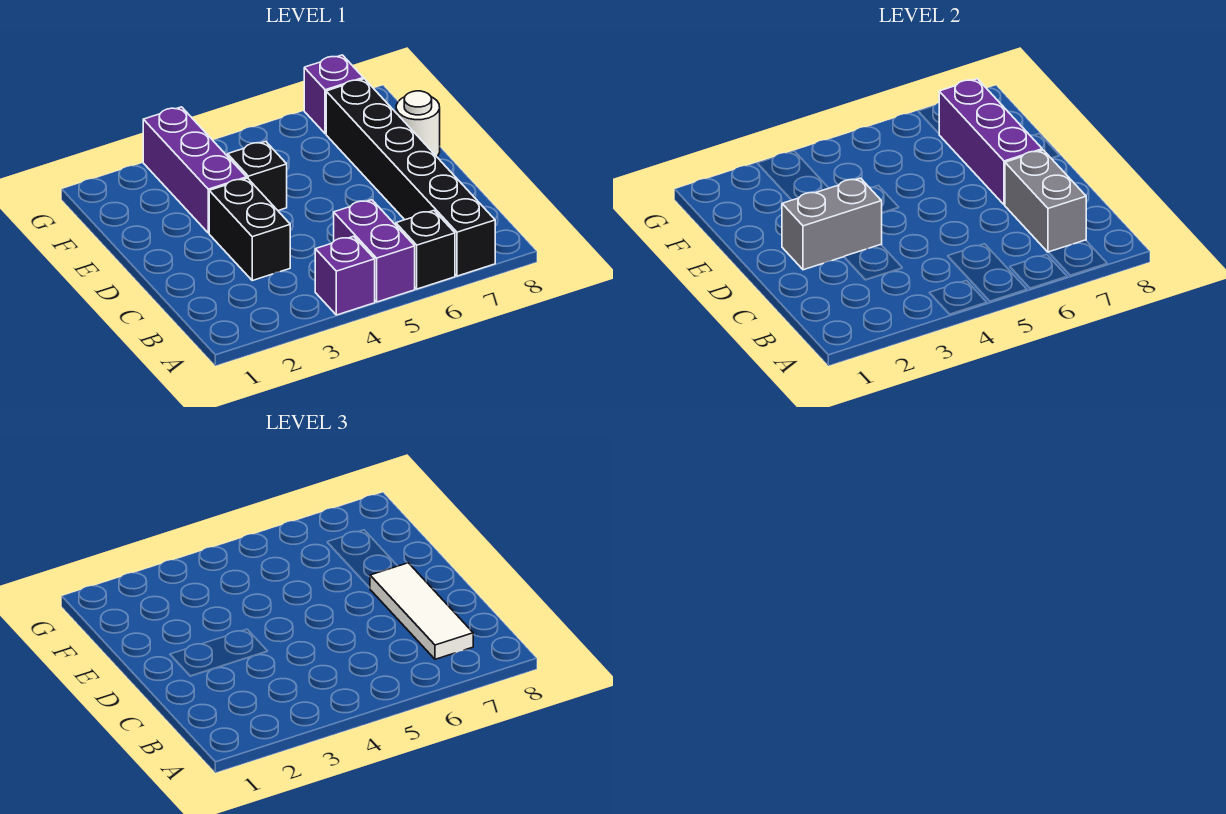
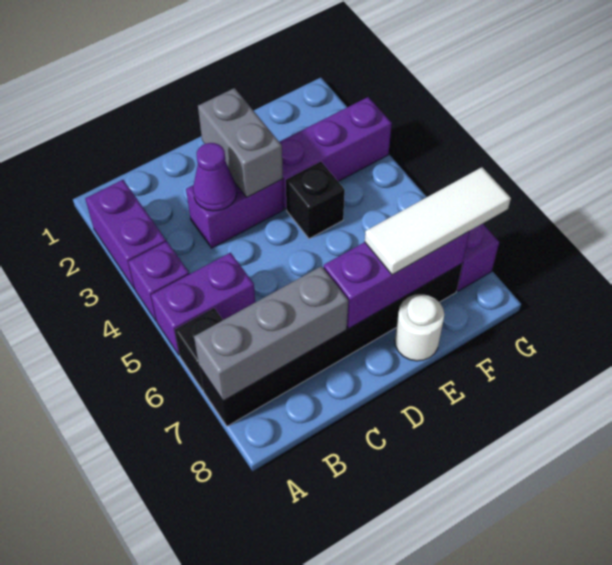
none -> purple brick A2:A3 level 1
grey brick B7:C7 level 2 -> grey brick A7:C7 level 2
white tile B7:D7 level 3 -> white tile E7:G7 level 3
black brick C3:D3 level 1 -> purple brick C3:D3 level 1
none -> purple cone C3 level 2

